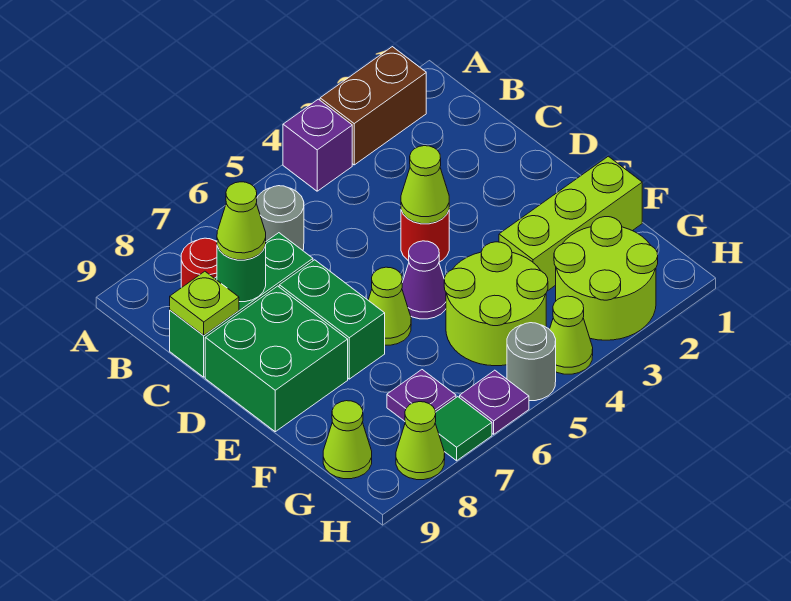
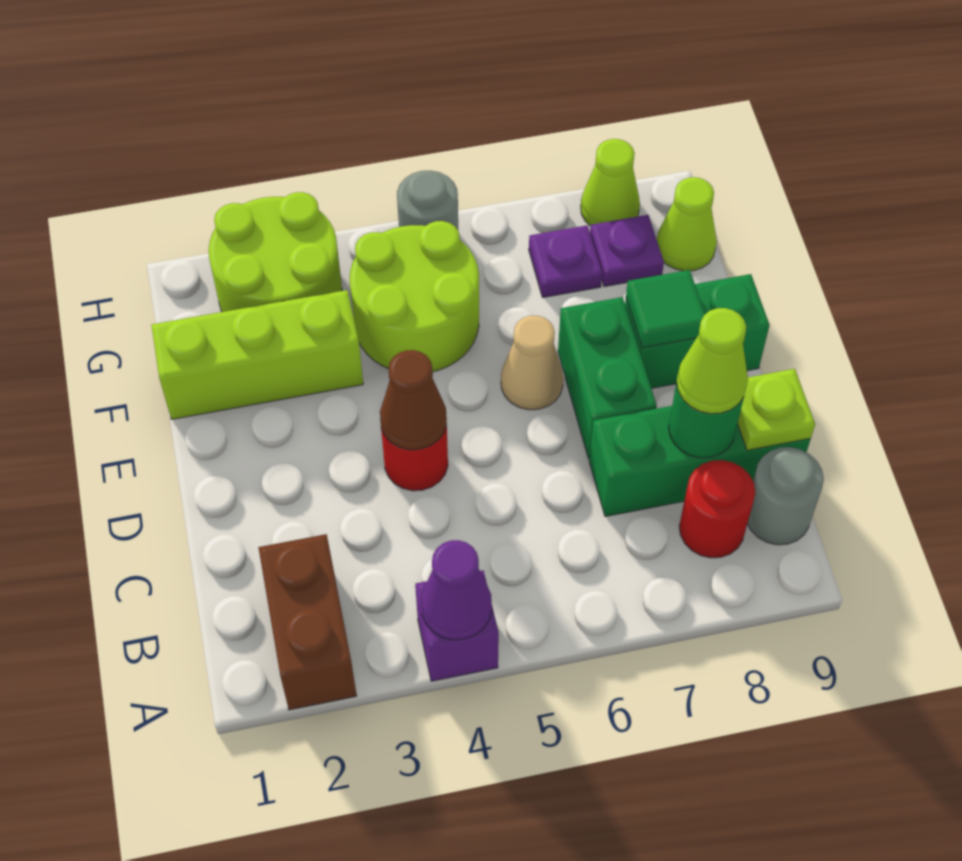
brown brick A2:A3 level 1 -> brown brick A2:B2 level 1
grey round brick B6 level 1 -> grey round brick B9 level 1
lime cone D4 level 2 -> brown cone D4 level 2
green brick D8:E9 level 1 -> green brick E8:E9 level 1
purple cone E5 level 1 -> purple cone A4 level 2
lime cone E6 level 1 -> tan cone E6 level 1
lime cone H4 level 1 -> none
purple plate H6 level 1 -> purple plate G8 level 1
green tile H7 level 1 -> green tile E8 level 2

